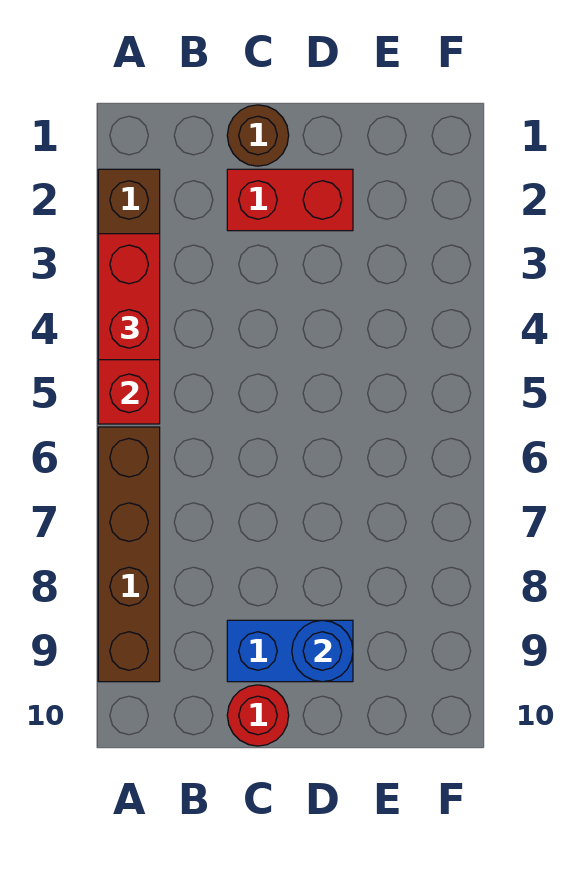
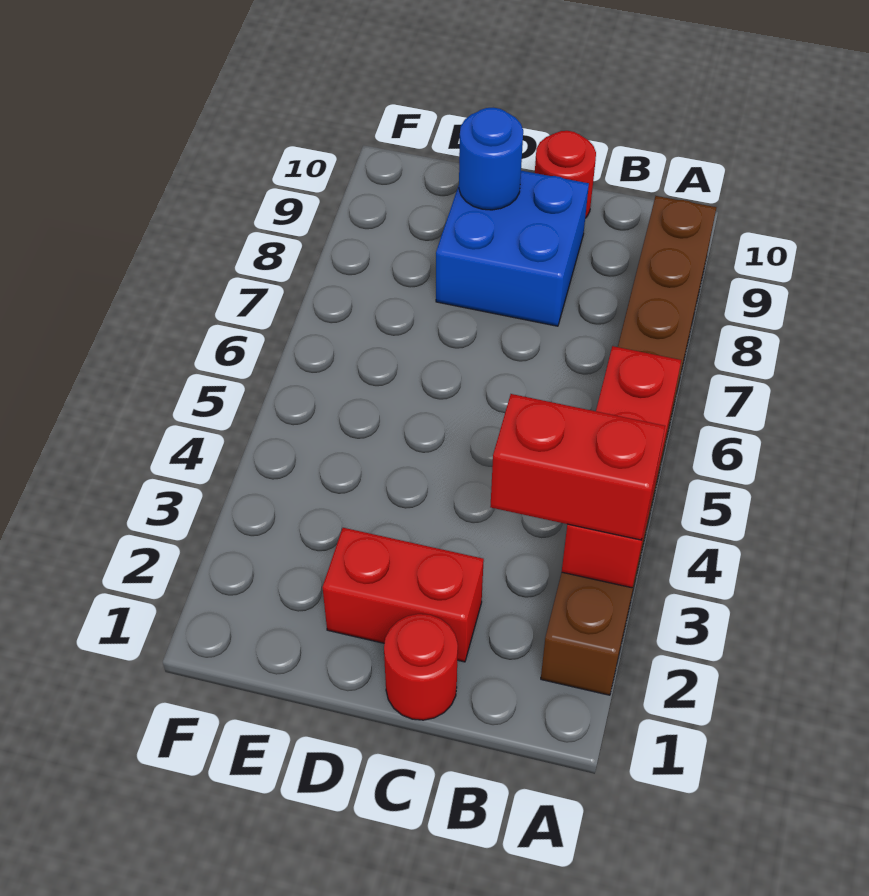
red brick A3:A4 level 3 -> red brick A3:B3 level 3
brown round brick C1 level 1 -> red round brick C1 level 1
blue brick C9:D9 level 1 -> blue brick C8:D9 level 1

